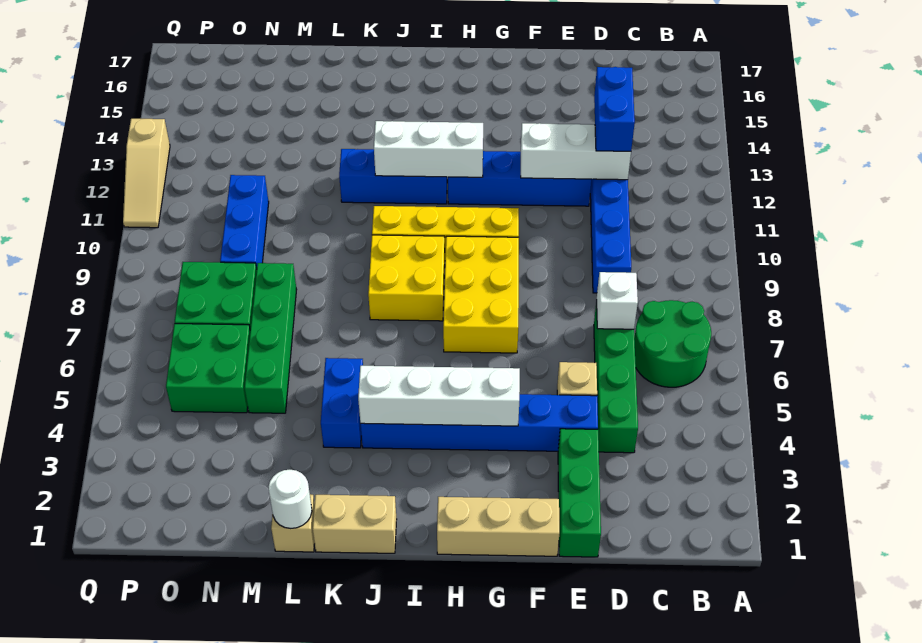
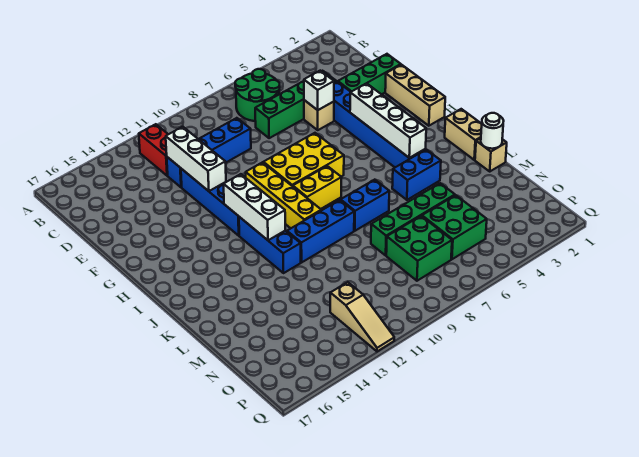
none -> red brick B12:C12 level 1
white brick D7 level 2 -> white brick E5 level 2
blue brick D12:D13 level 3 -> blue brick K7:K8 level 1
yellow brick I8:J9 level 1 -> yellow brick I8:I9 level 1
blue brick N9:N11 level 1 -> blue brick K9:K11 level 1
tan slope Q11:Q13 level 1 top 13 -> tan slope O12:Q12 level 1 top O

